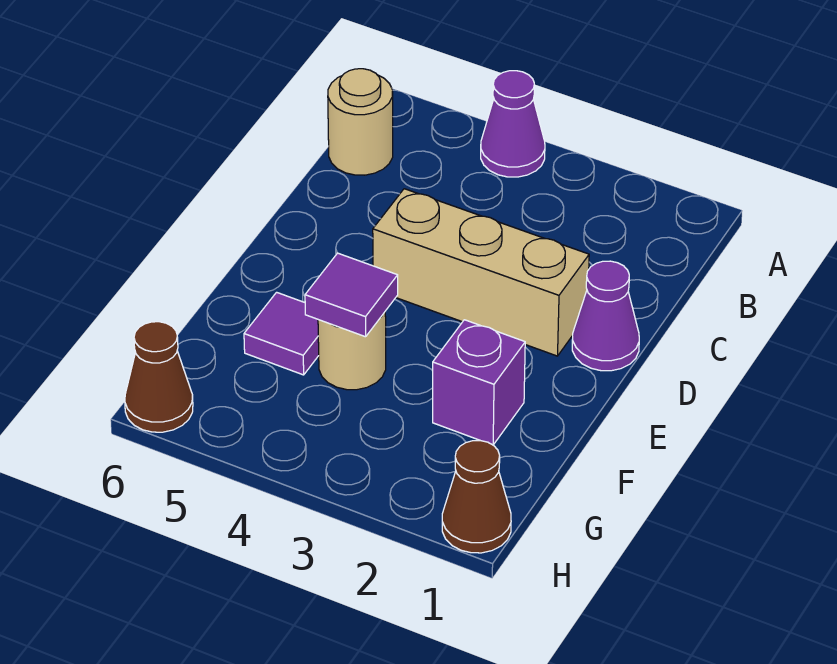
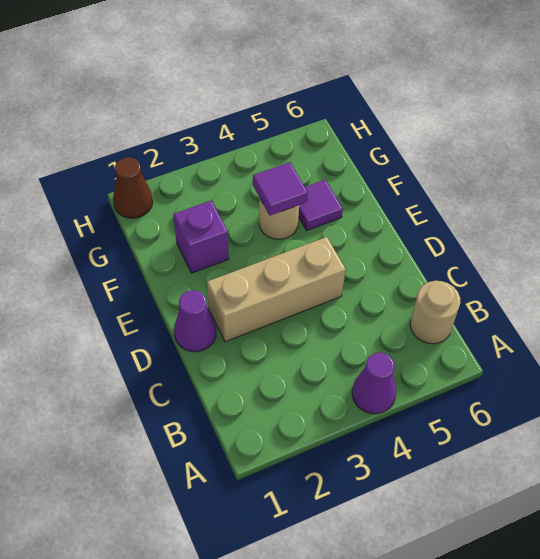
brown cone H6 level 1 -> none

